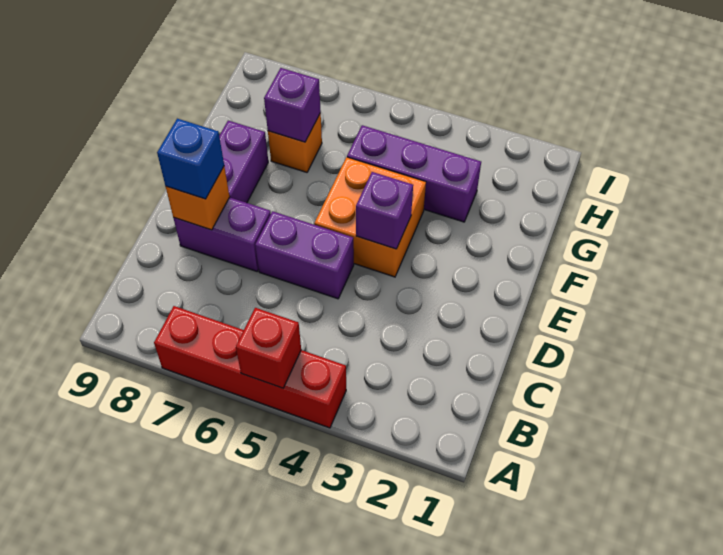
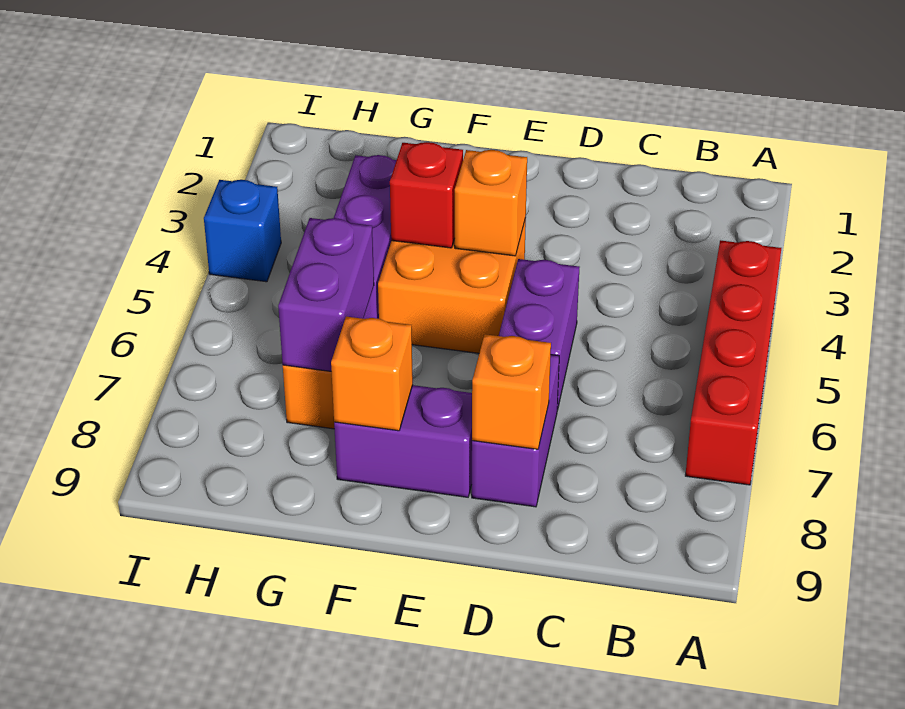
red brick A5 level 2 -> red brick F4 level 2
blue brick D8 level 3 -> blue brick I4 level 1
purple brick E4 level 2 -> orange brick E4 level 2
none -> orange brick F8 level 2
purple brick G7 level 2 -> purple brick G6:G7 level 2

